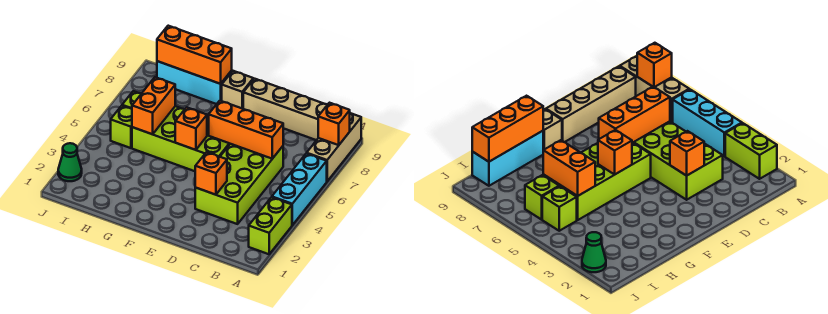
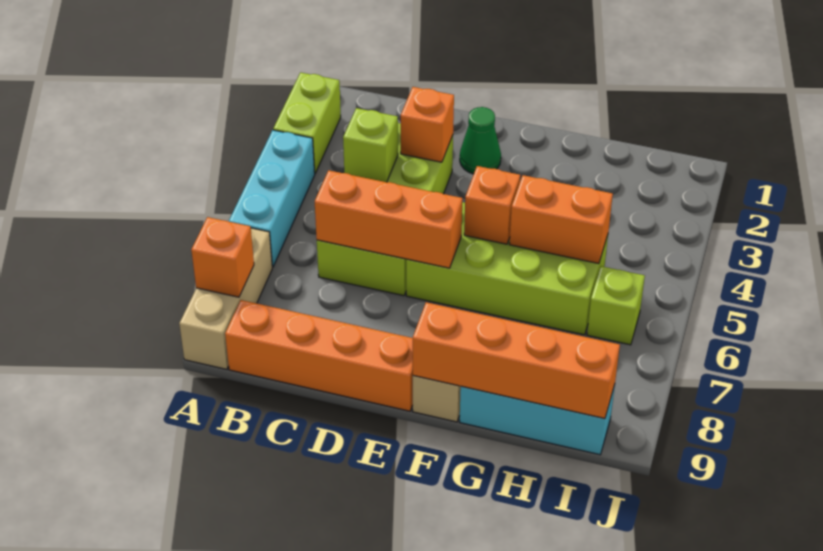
tan brick B9:E9 level 1 -> orange brick B9:E9 level 1
orange brick G9:I9 level 2 -> orange brick F9:I9 level 2
orange brick H5:H6 level 2 -> orange brick G5:H5 level 2
lime brick I5 level 1 -> lime brick C4 level 2
green cone J2 level 1 -> green cone E2 level 1

